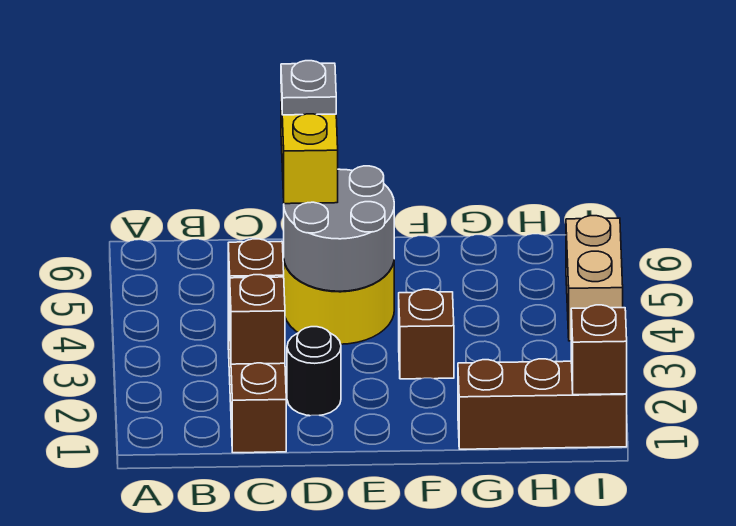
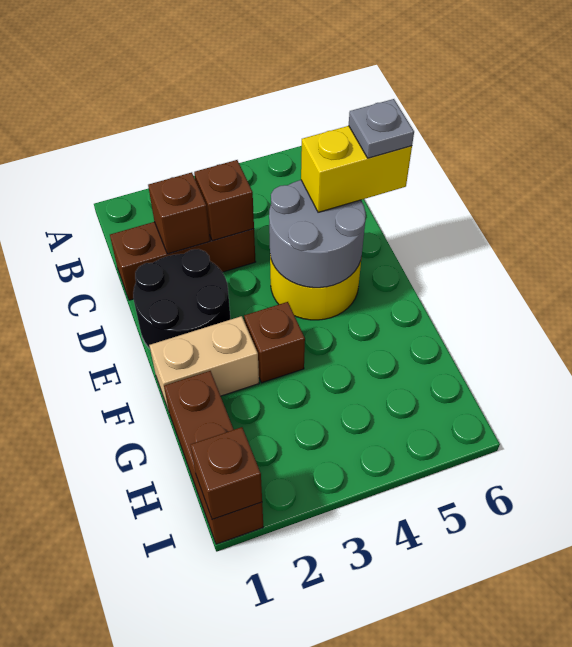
black round brick D2 level 1 -> black round brick D1:E2 level 1
tan brick I4:I5 level 1 -> tan brick F1:F2 level 1

